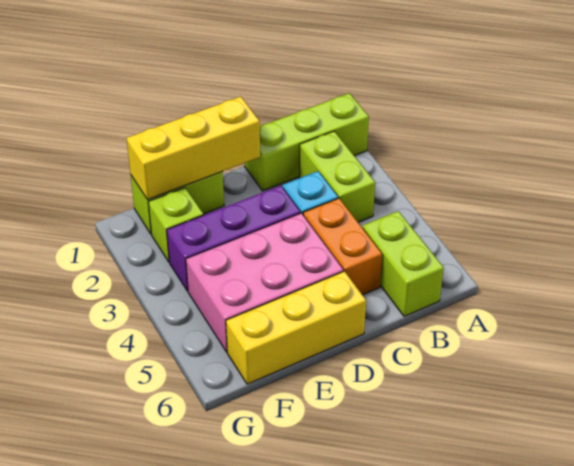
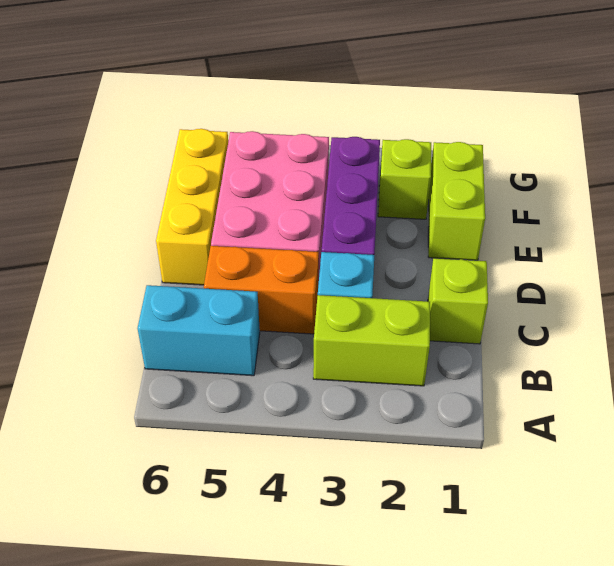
lime brick A1:C1 level 1 -> lime brick C1 level 1
lime brick B5:B6 level 1 -> cyan brick B5:B6 level 1
yellow brick D1:F1 level 2 -> none

